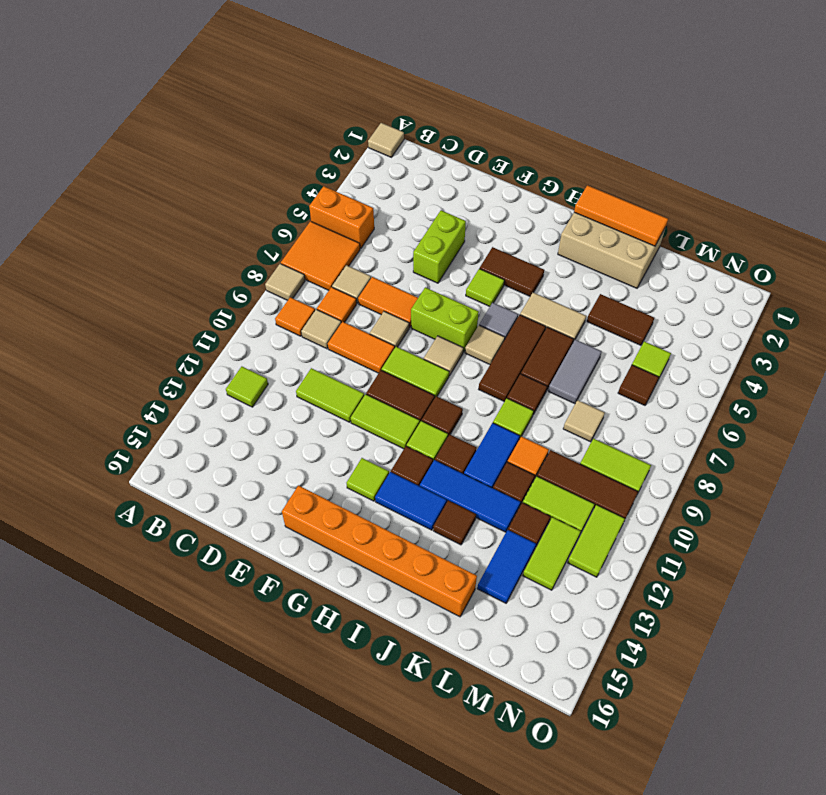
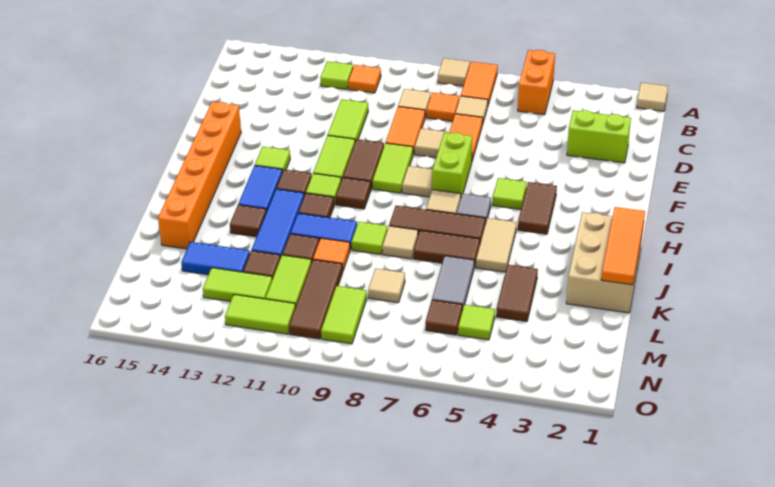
orange tile A6:B7 level 1 -> orange tile A7:B7 level 1
orange tile B9 level 1 -> orange tile B11 level 1
lime brick E4:E5 level 1 -> lime brick D2:D3 level 1
brown tile J8 level 1 -> tan tile J8 level 1
grey tile K6:K7 level 1 -> grey tile K6:L6 level 1

